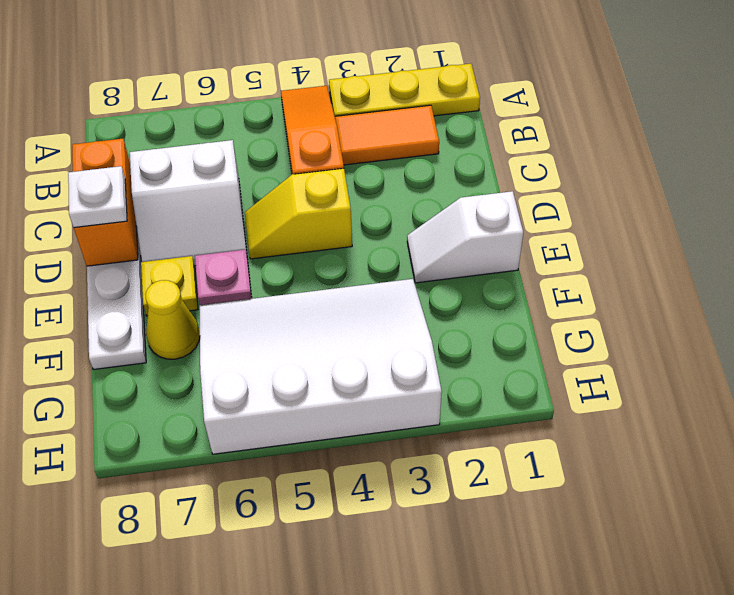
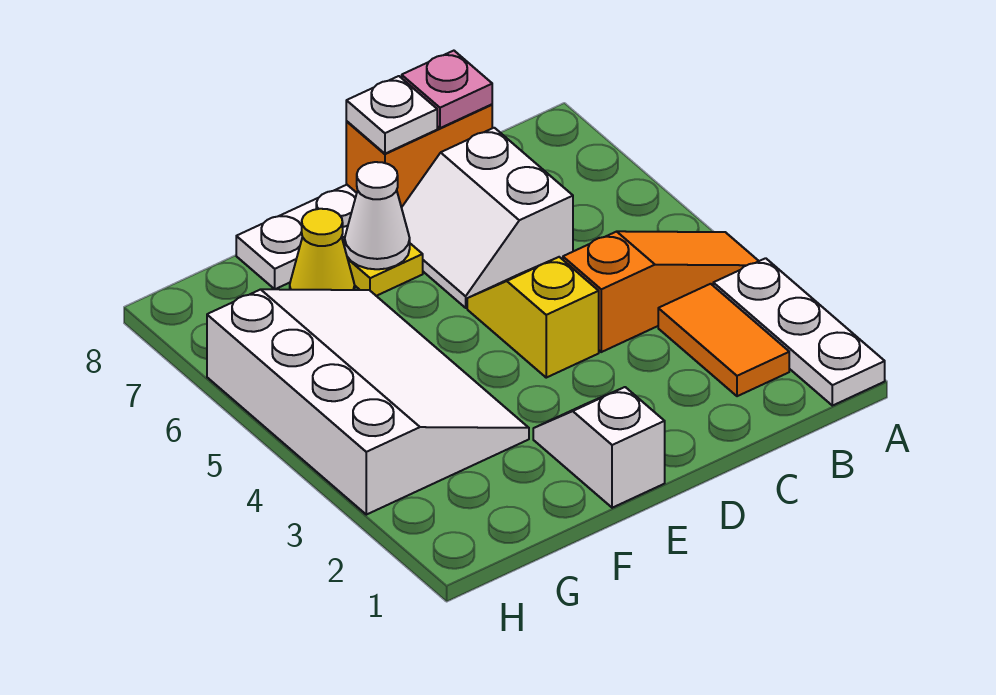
yellow plate A1:A3 level 1 -> white plate A1:A3 level 1
pink plate E6 level 1 -> pink plate C8 level 3
none -> white cone E7 level 2

